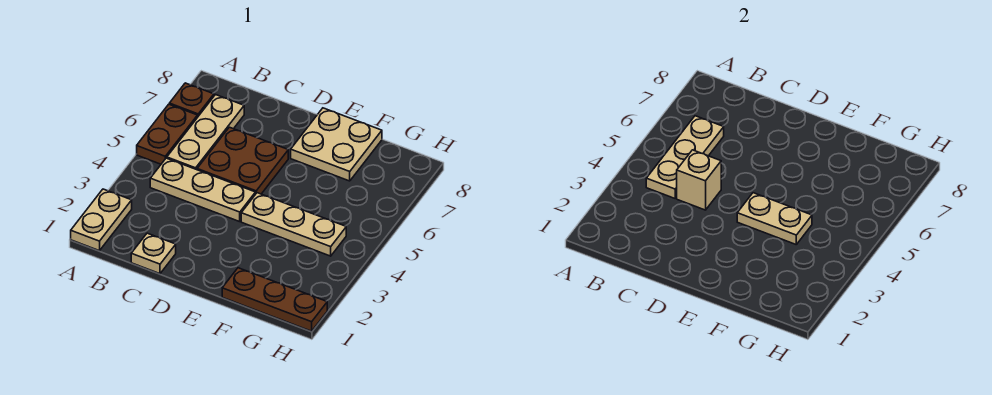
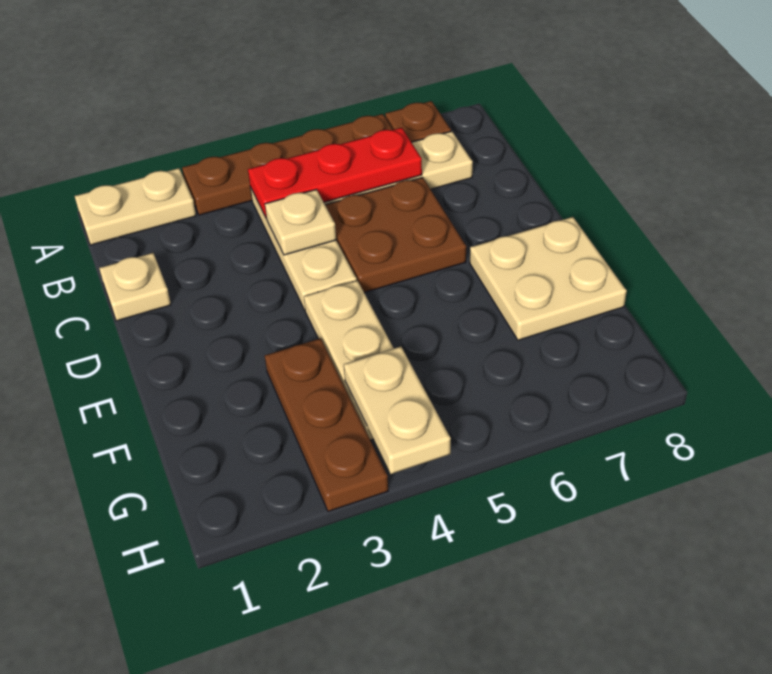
brown plate A5:A6 level 1 -> brown plate A3:A6 level 1
tan plate B4:B6 level 2 -> red plate B4:B6 level 2
tan brick C4 level 2 -> tan plate C4 level 2
tan plate E4:F4 level 2 -> tan plate G4:H4 level 2
brown plate F1:H1 level 1 -> brown plate F3:H3 level 1

